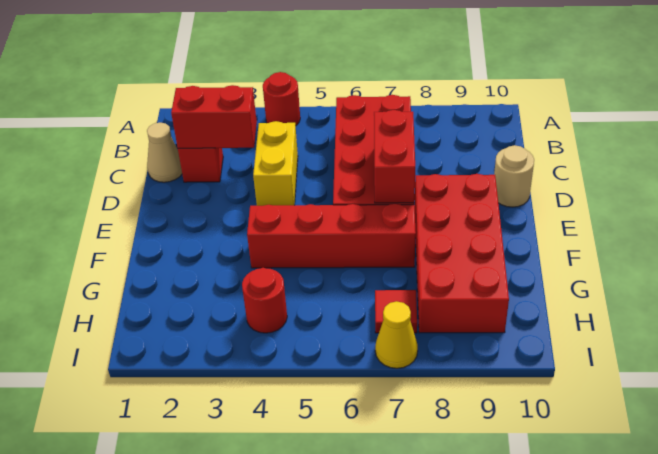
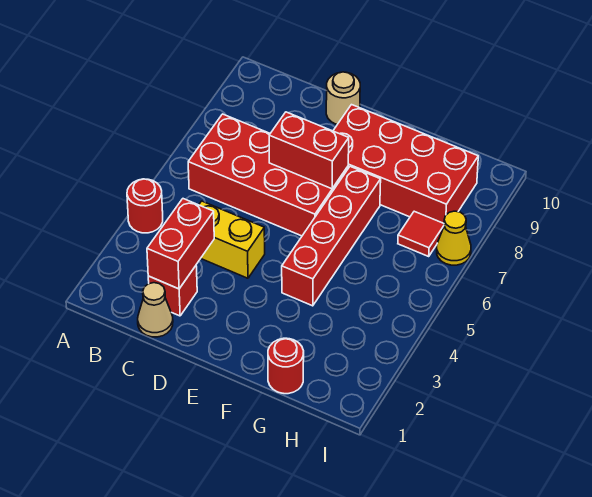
red round brick H4 level 1 -> red round brick G1 level 1

